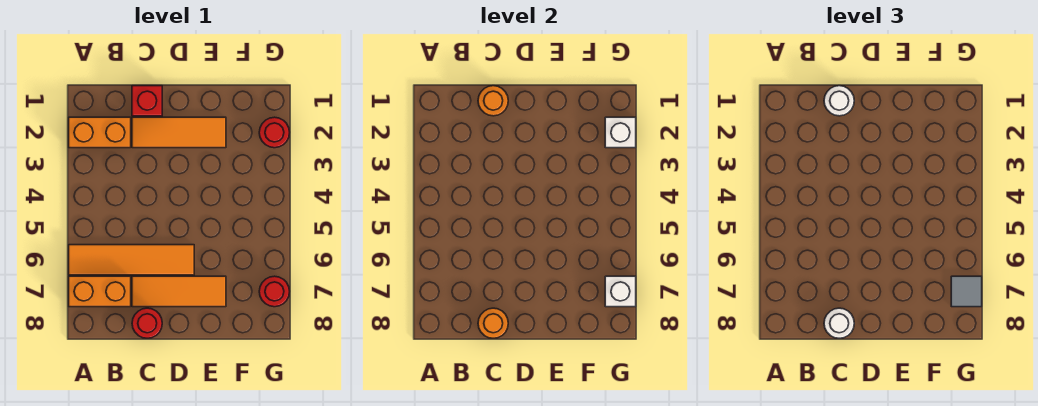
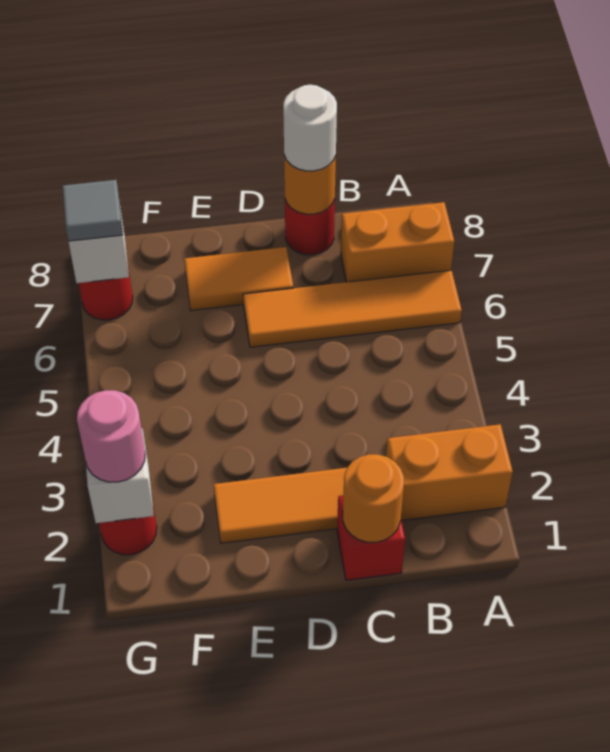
white round brick C1 level 3 -> none
orange tile C7:E7 level 1 -> orange tile D7:E7 level 1
none -> pink round brick G2 level 3

